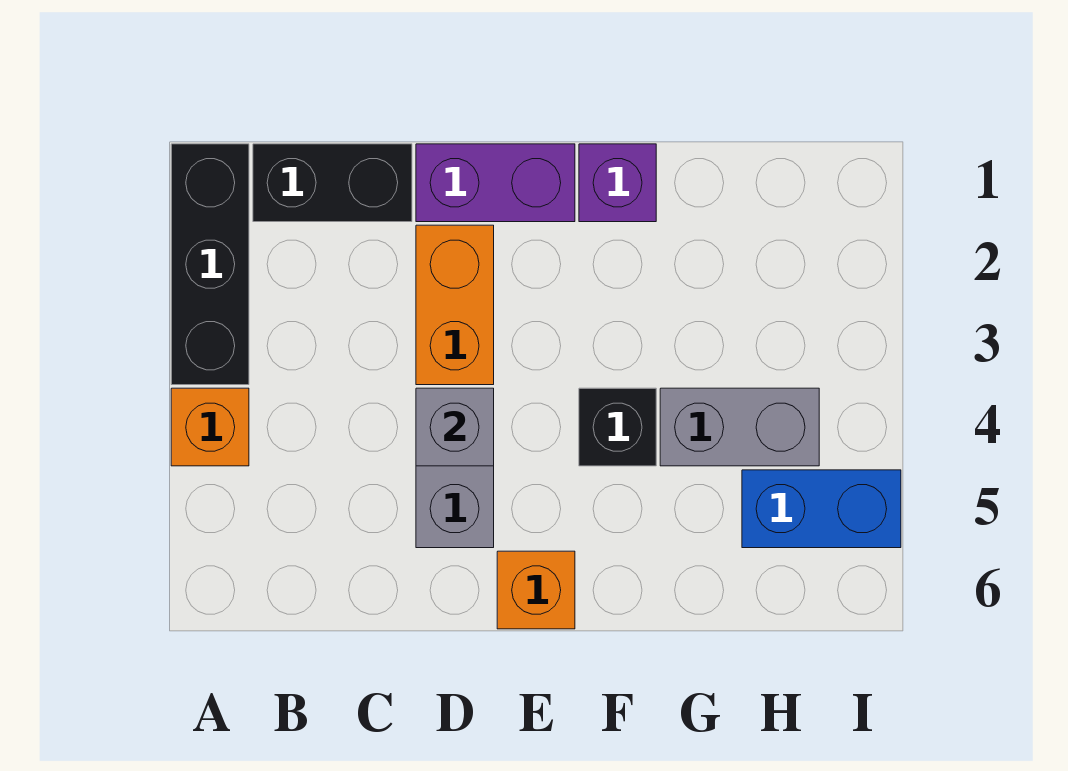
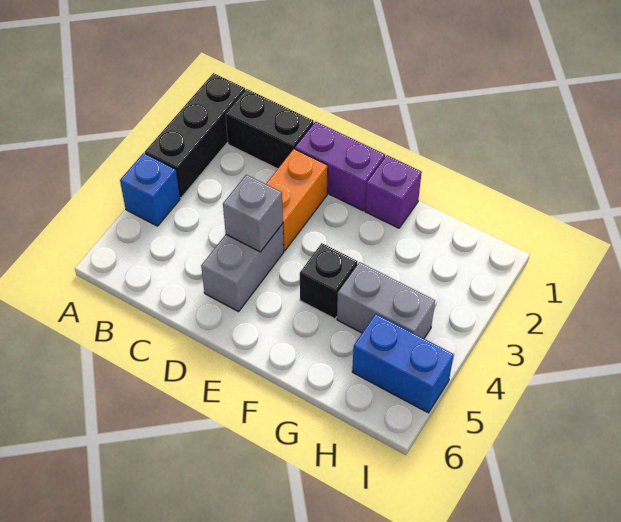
orange brick A4 level 1 -> blue brick A4 level 1
orange brick E6 level 1 -> none

